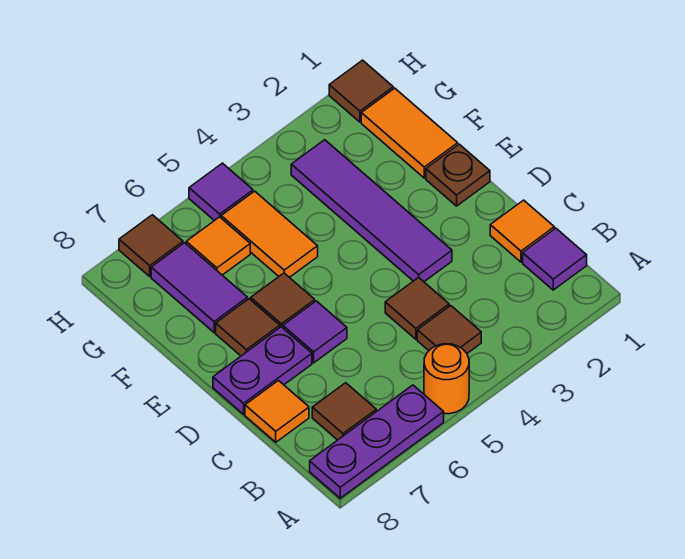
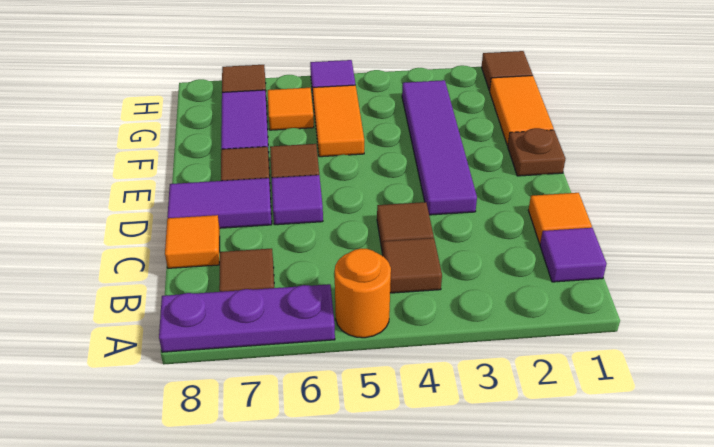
purple plate D7:D8 level 1 -> purple tile D7:D8 level 1

